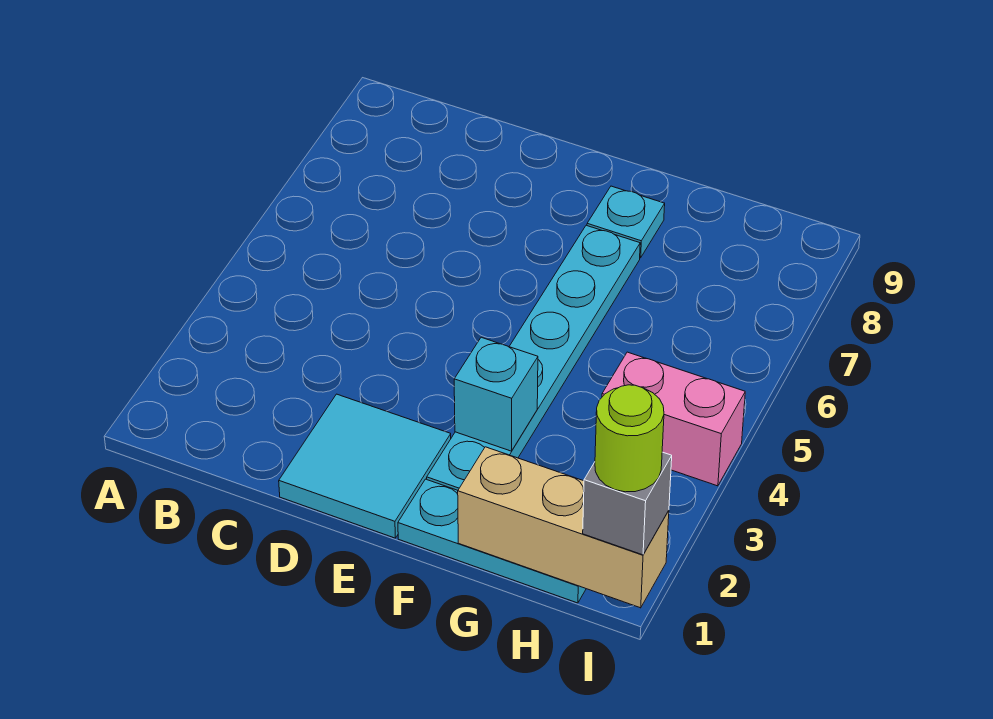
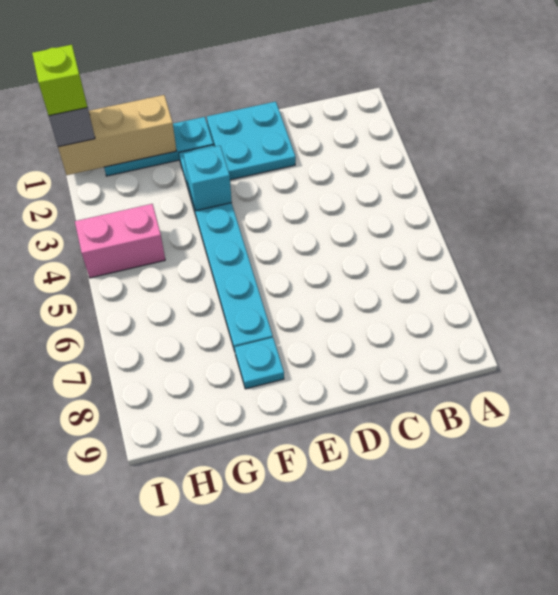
cyan tile D1:E2 level 1 -> cyan plate D1:E2 level 1
lime round brick I1 level 4 -> lime brick I1 level 4

